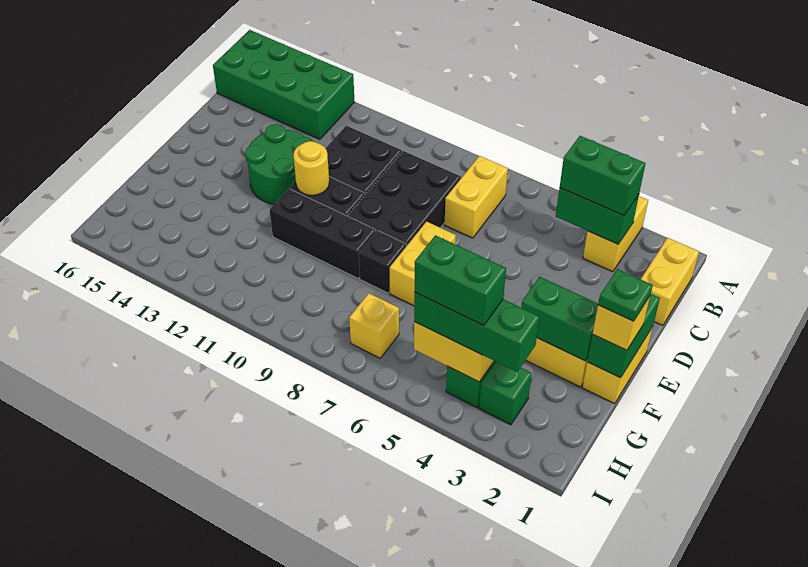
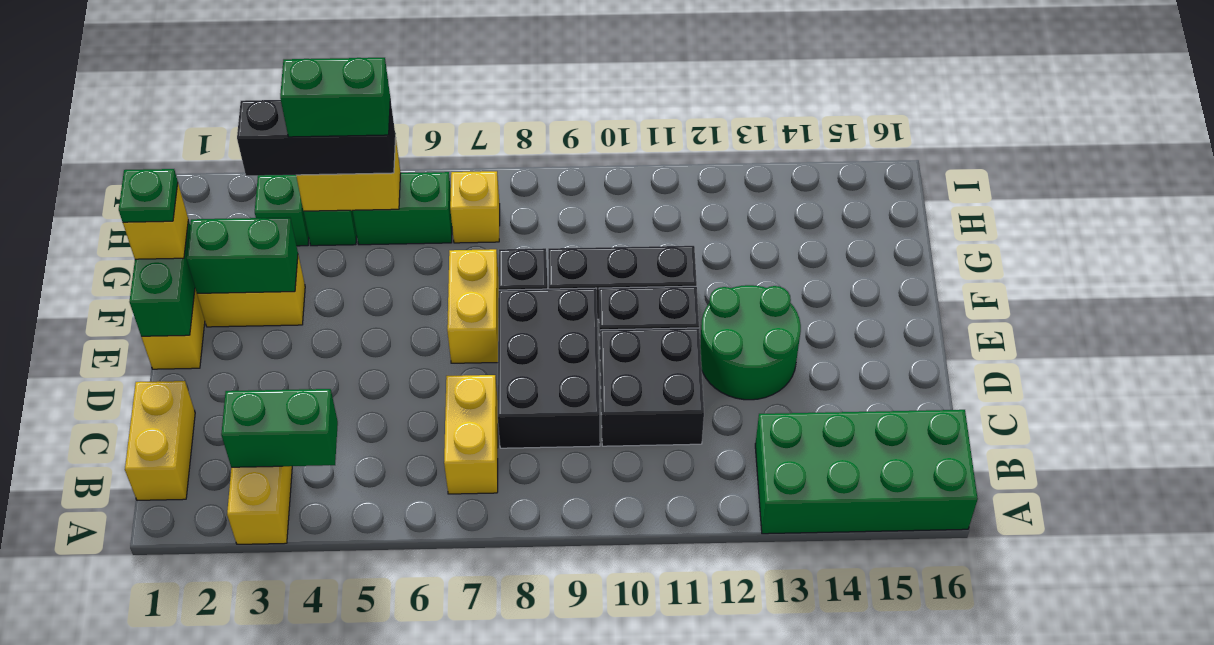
green brick B3:B4 level 3 -> green brick H5:H6 level 1
yellow round brick E11 level 2 -> none
green brick H3:H5 level 3 -> black brick H3:H5 level 3

